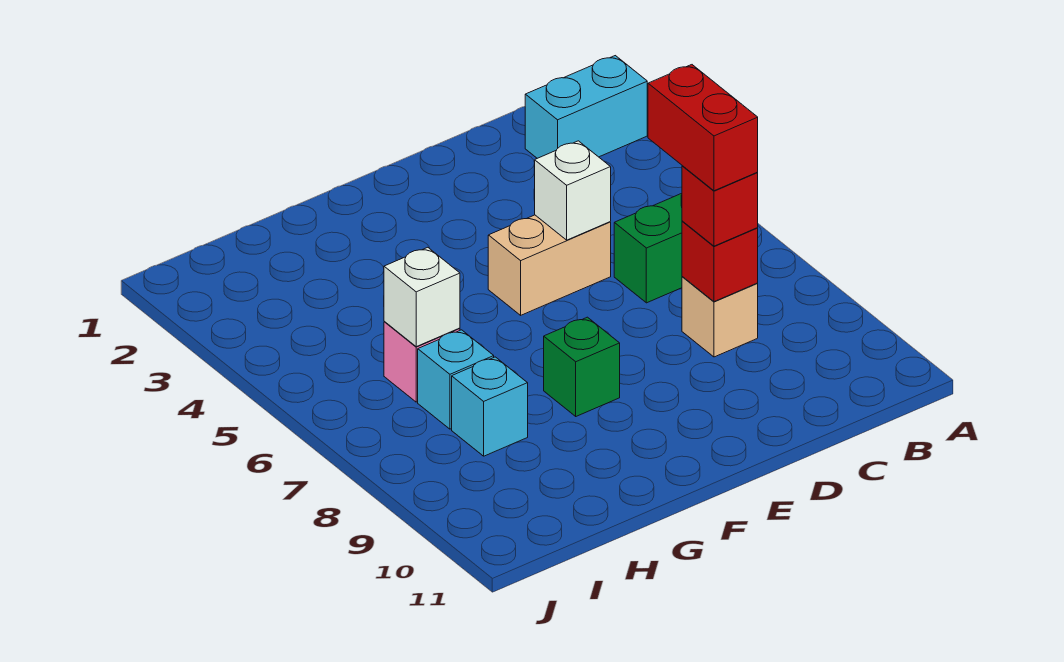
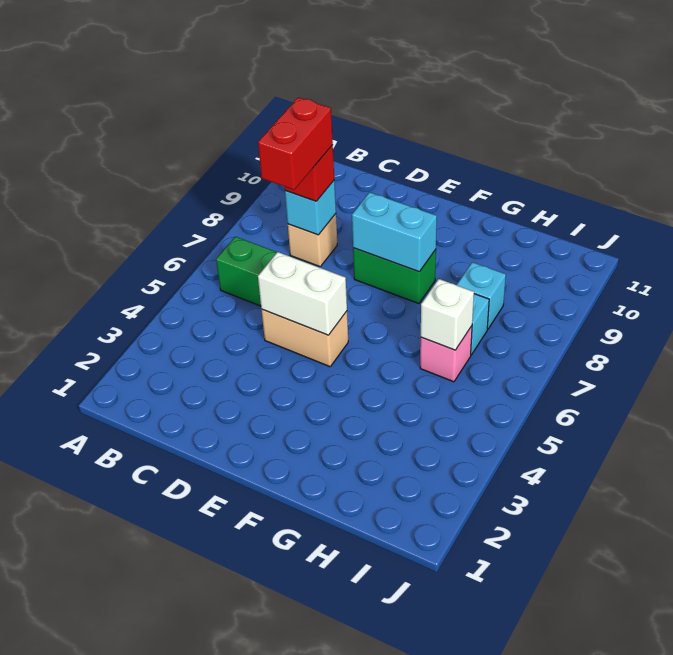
cyan brick A2:B2 level 1 -> cyan brick E8:F8 level 2
red brick C8 level 2 -> cyan brick C8 level 2
white brick D5 level 2 -> white brick D5:E5 level 2
green brick F8 level 1 -> green brick E8:F8 level 1

